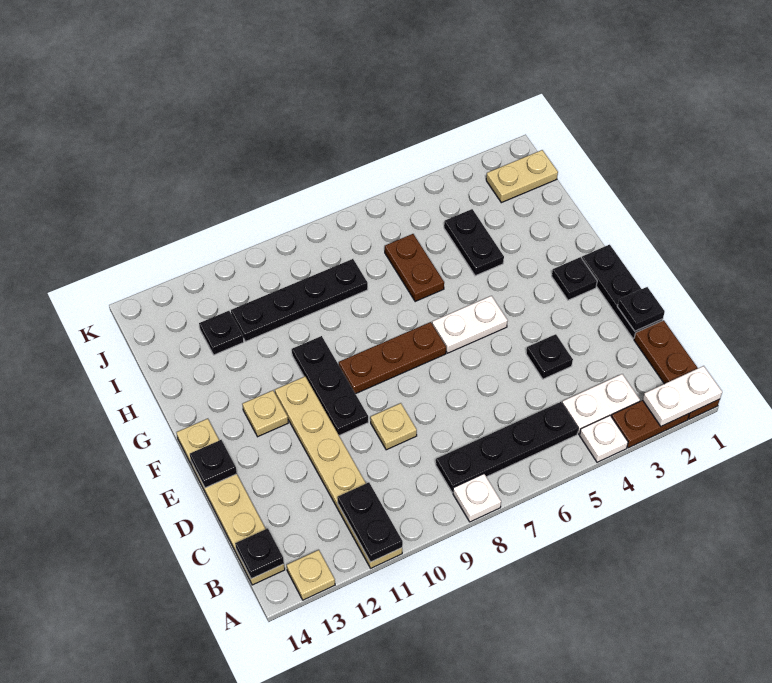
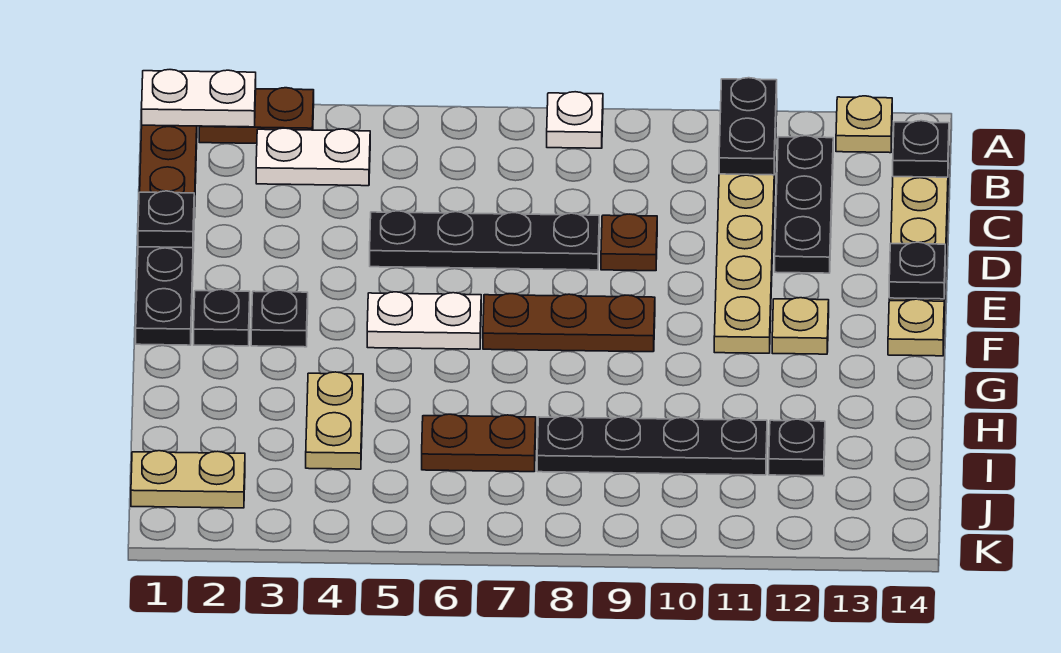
white plate A4 level 1 -> none
black plate B5:B8 level 1 -> black plate D5:D8 level 1
black plate D4 level 1 -> black plate F3 level 1
tan plate D9 level 1 -> brown plate D9 level 1
black plate E10:G10 level 1 -> black plate B12:D12 level 1
black plate H4:I4 level 1 -> tan plate H4:I4 level 1
brown plate H6:I6 level 1 -> brown plate I6:I7 level 1

